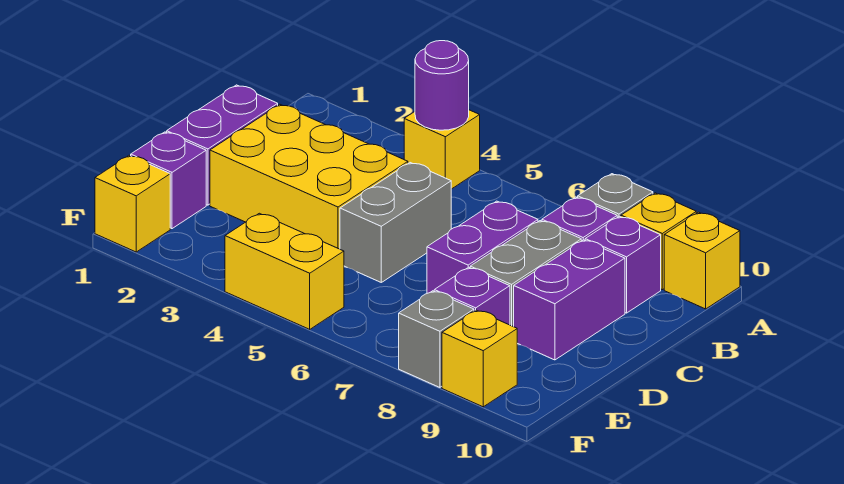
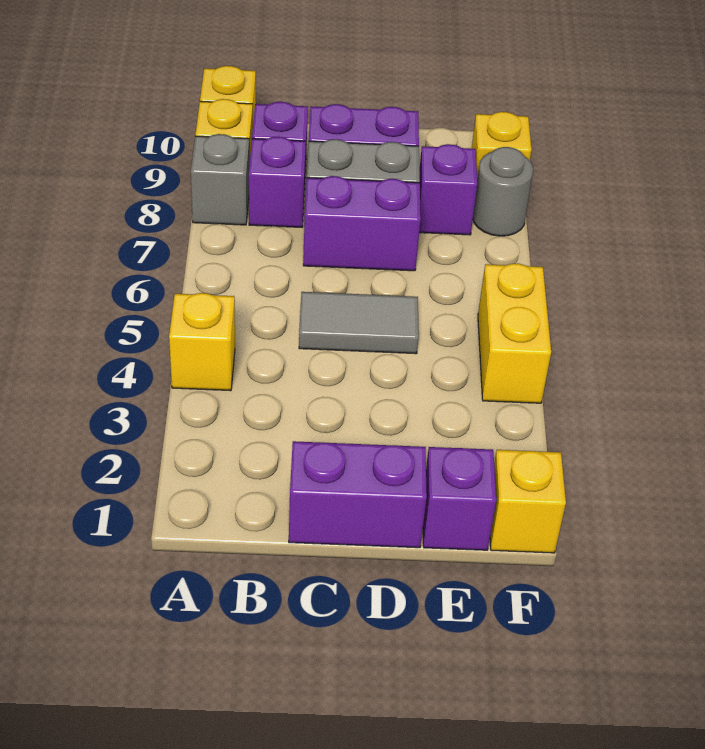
purple round brick A4 level 2 -> none
yellow brick C2:D4 level 1 -> none
grey brick C5:D5 level 1 -> grey tile C5:D5 level 1
grey brick F8 level 1 -> grey round brick F8 level 1

